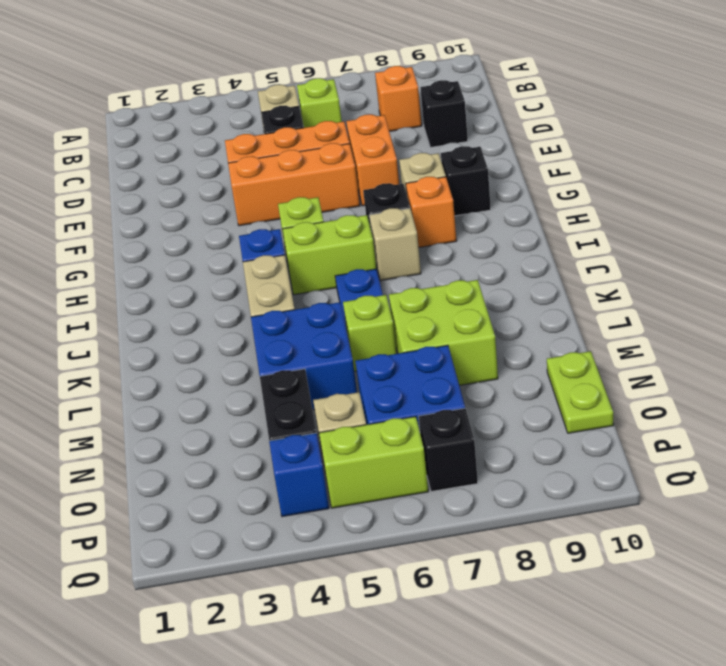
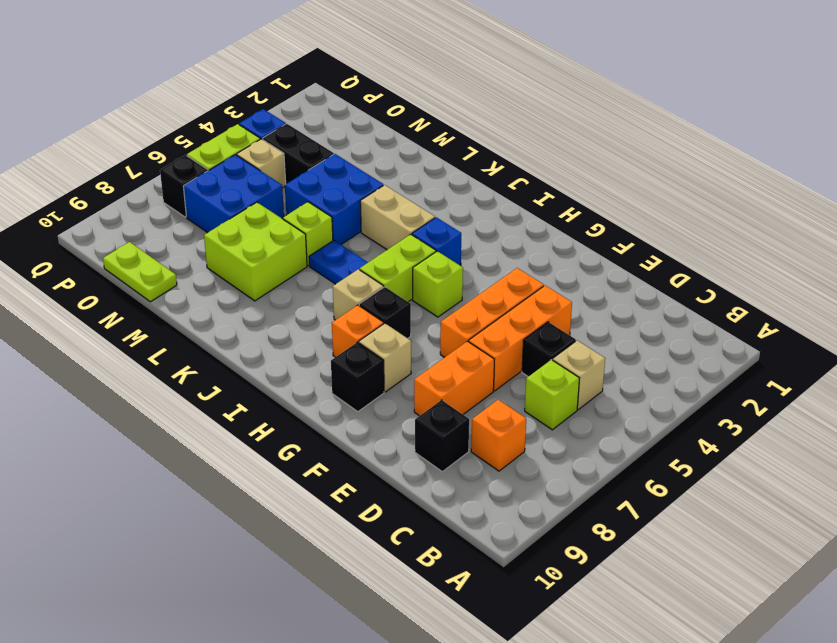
orange brick E7:F7 level 1 -> orange brick E7:E8 level 1

